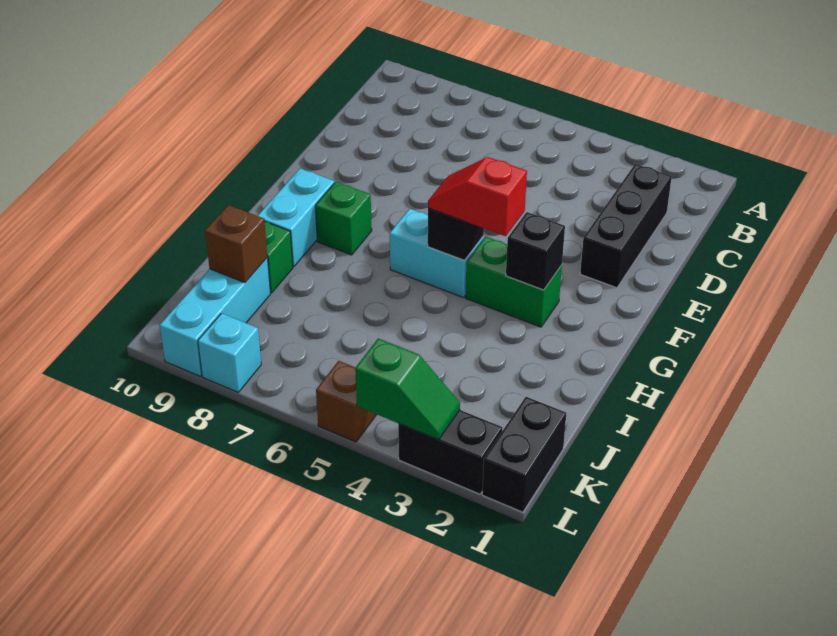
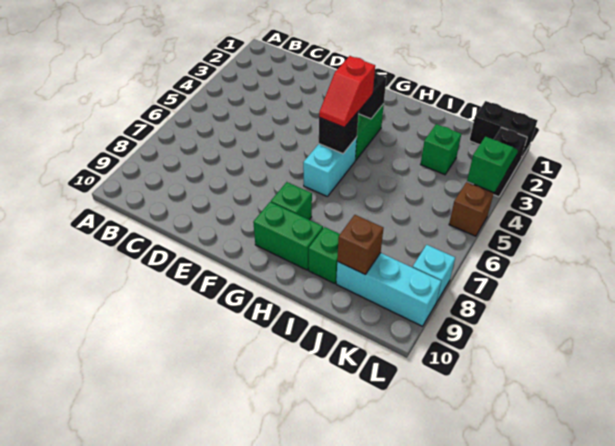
black brick C2:E2 level 1 -> none
cyan brick G9:H9 level 1 -> green brick G9:H9 level 1
none -> green brick J3 level 1

